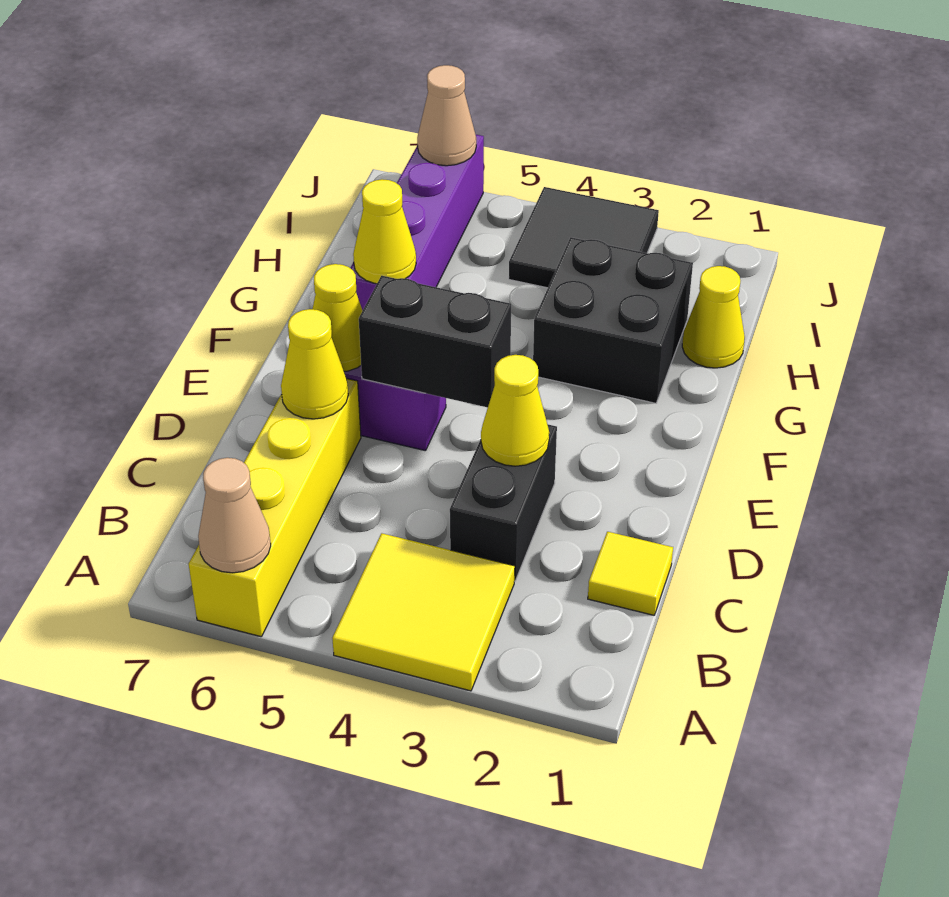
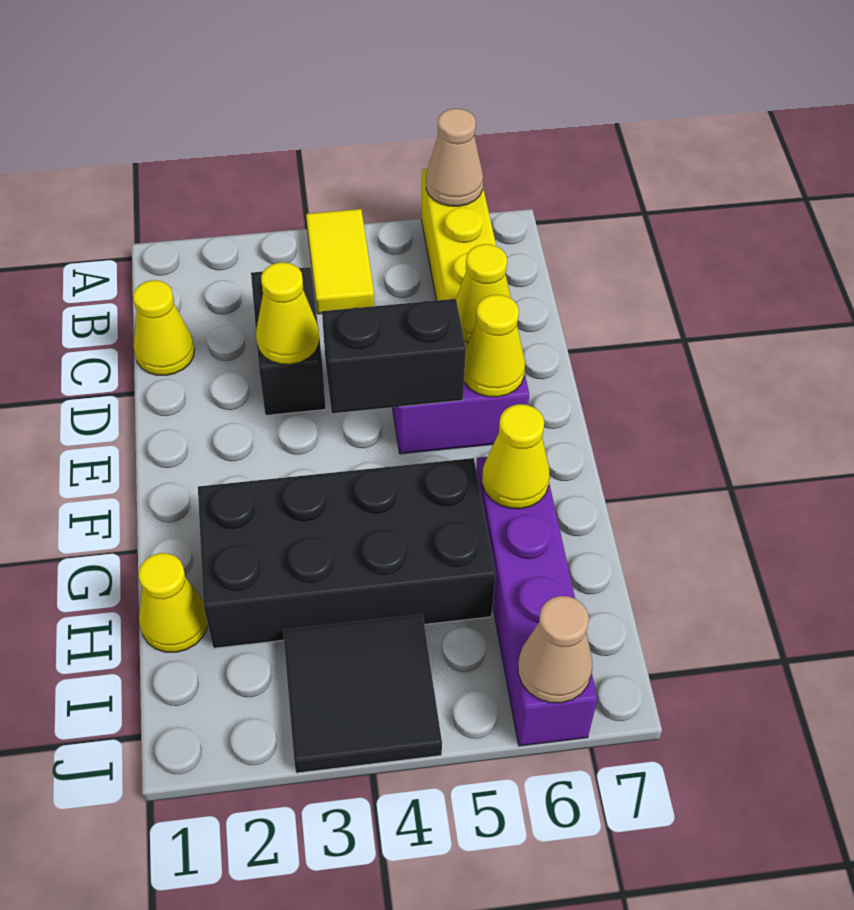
yellow tile A3:B4 level 1 -> yellow tile A4:B4 level 1
yellow tile C1 level 1 -> yellow cone C1 level 1
black brick G2:H3 level 1 -> black brick G2:H5 level 1

